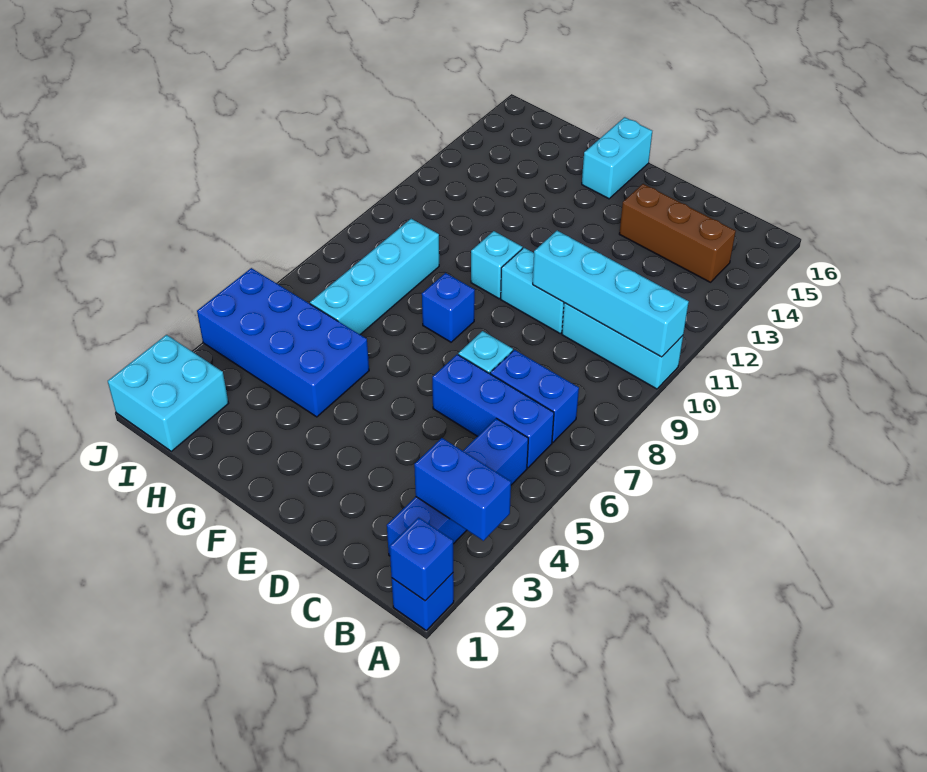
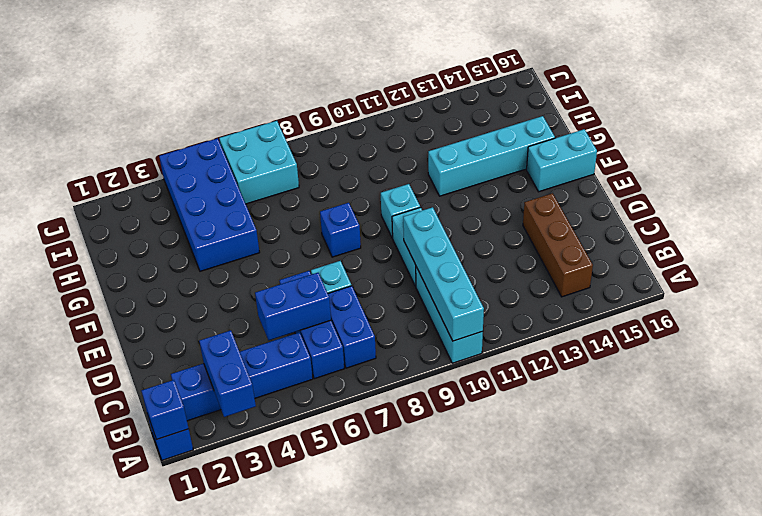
none -> blue brick C5:C6 level 2
cyan brick H6:H9 level 1 -> cyan brick G12:G15 level 1
cyan brick I1:J2 level 1 -> cyan brick I6:J7 level 1

